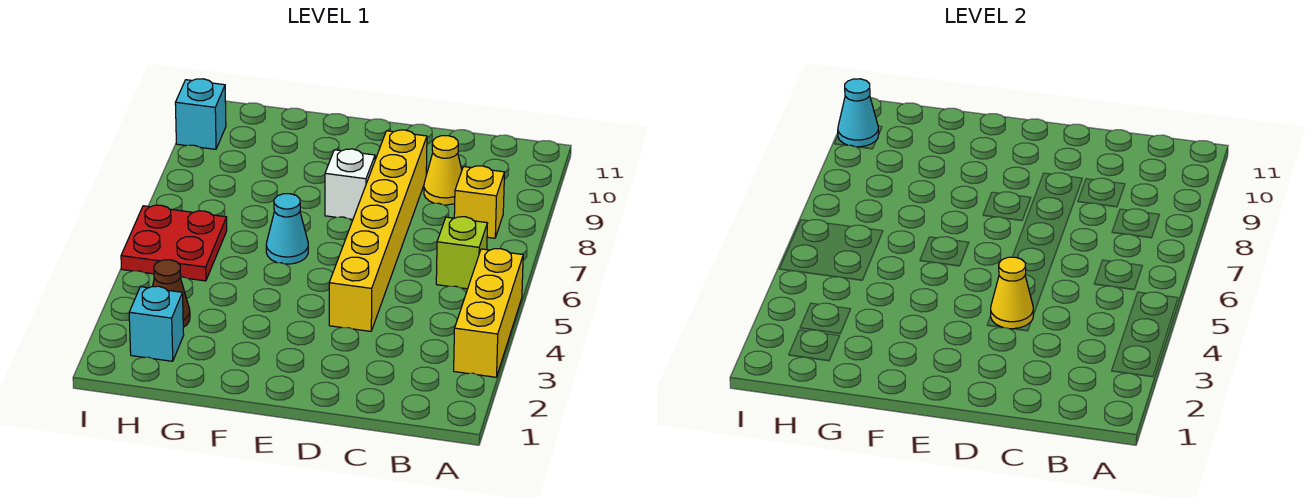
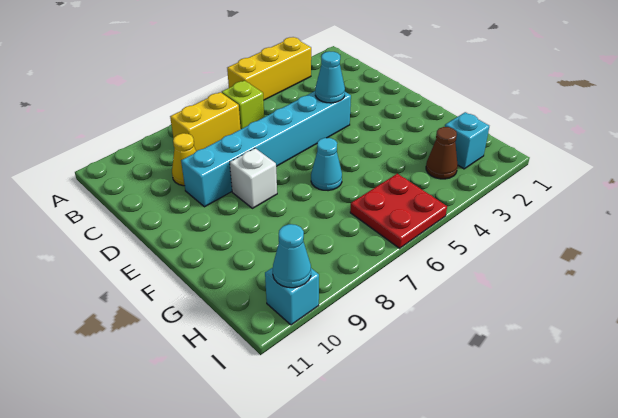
yellow brick B8 level 1 -> yellow brick B7:B8 level 1
yellow brick D4:D9 level 1 -> cyan brick D4:D9 level 1
yellow cone D4 level 2 -> cyan cone D4 level 2

